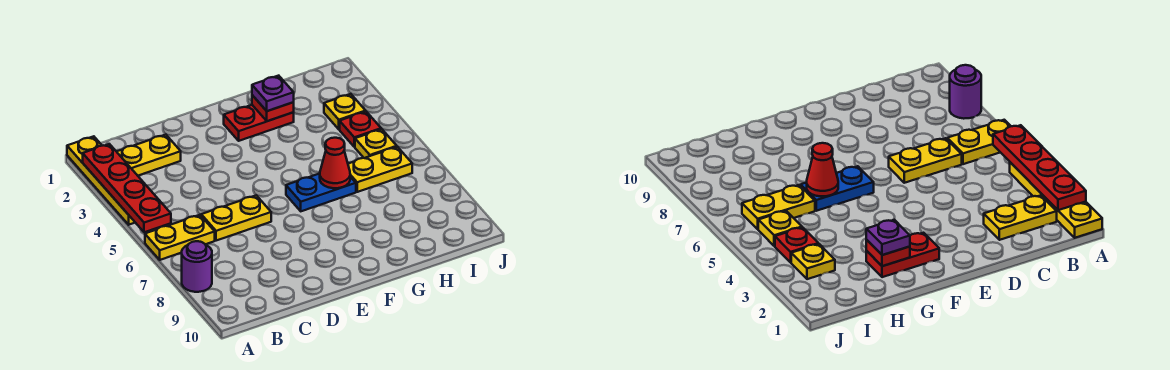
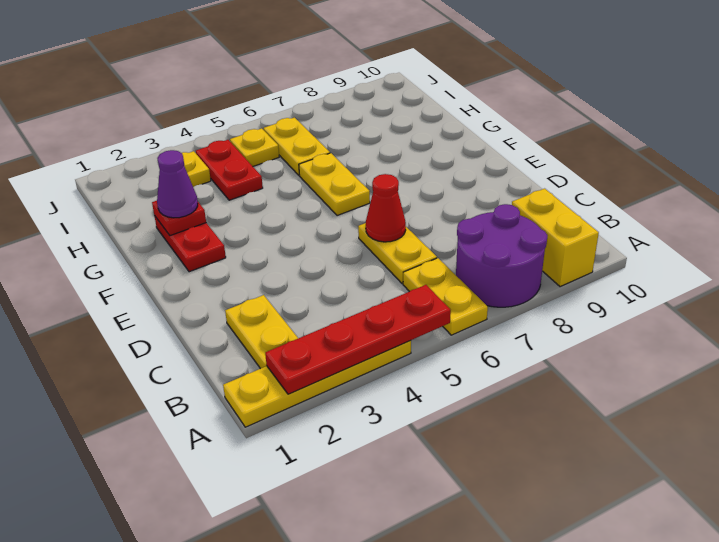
purple round brick A8 level 1 -> purple round brick A7:B8 level 1
none -> yellow brick A9:B9 level 1
blue plate F6:G6 level 1 -> yellow plate F6:G6 level 1
purple plate G2 level 3 -> purple cone G2 level 3
red cone G6 level 2 -> red cone D6 level 2
red plate I4 level 1 -> red plate H4:I4 level 1

